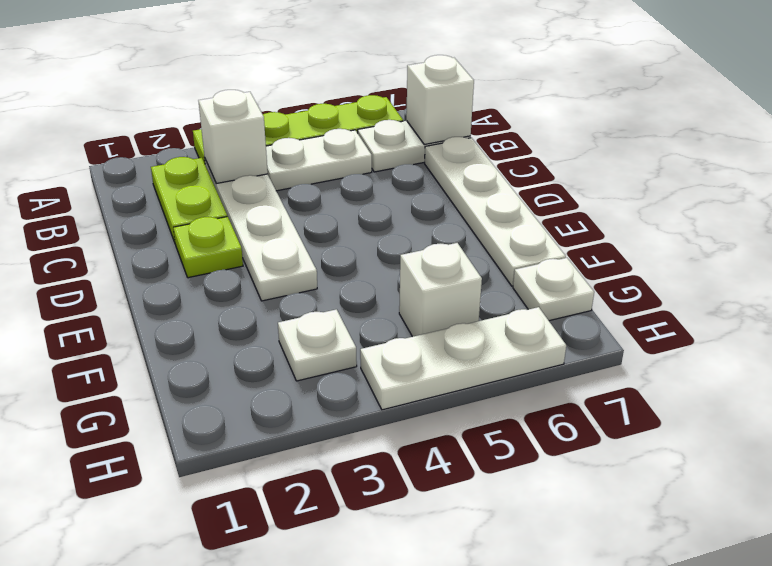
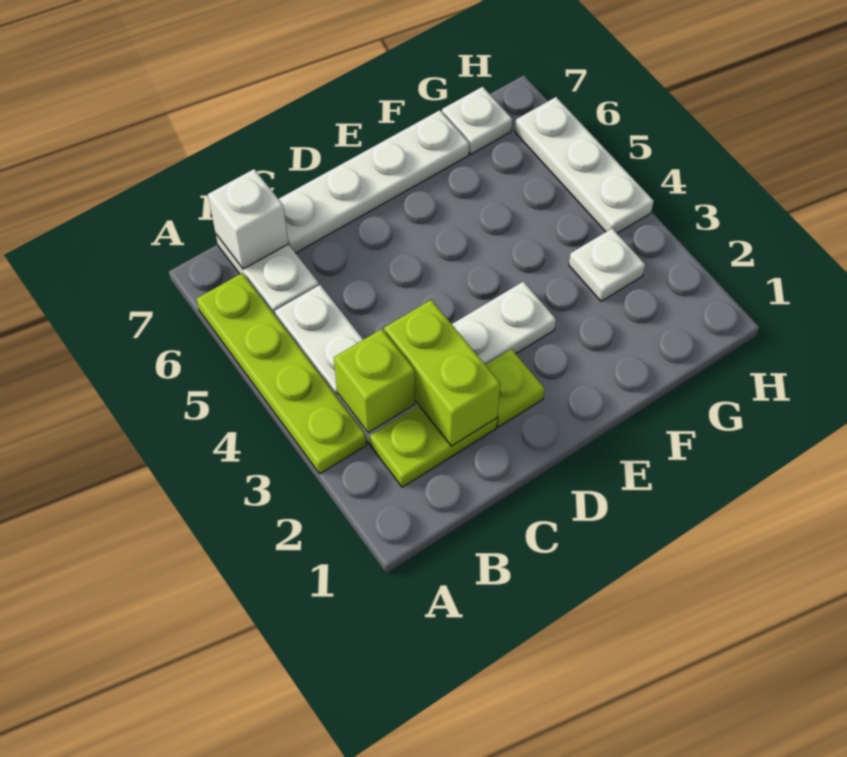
white brick B3 level 2 -> lime brick B3 level 2
none -> lime brick C2:C3 level 2
white brick G5 level 1 -> none

